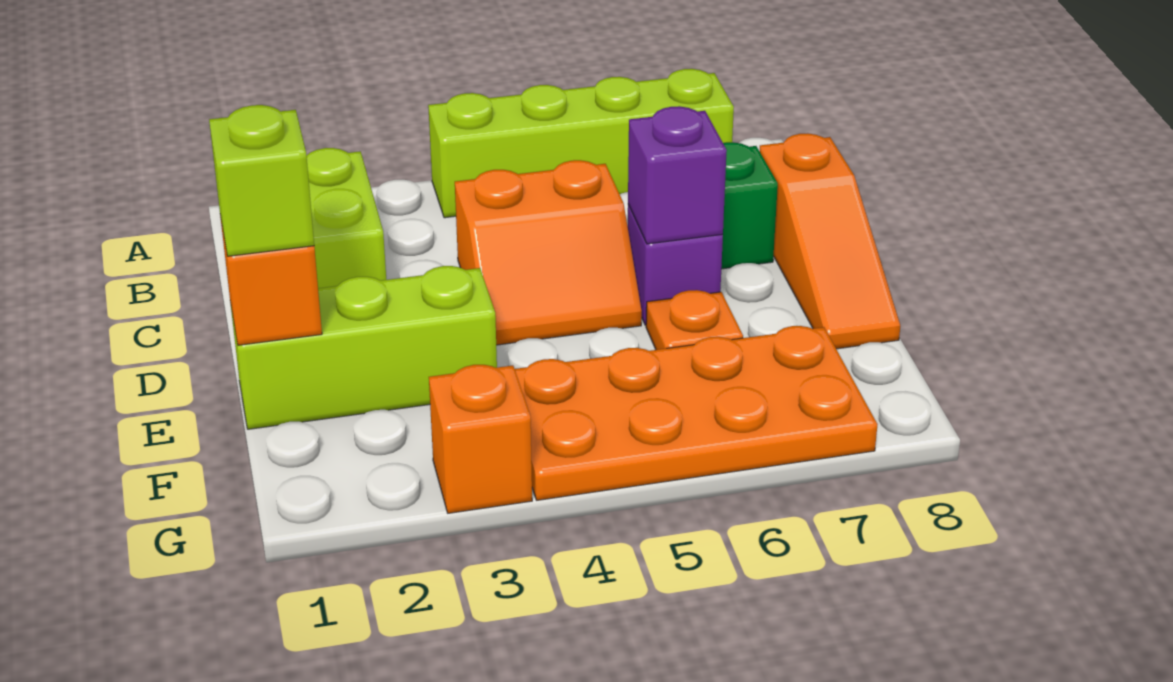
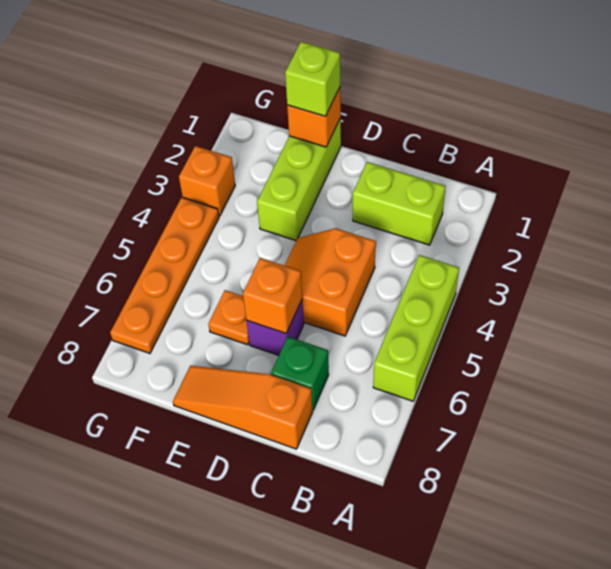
lime brick A4:A7 level 1 -> lime brick A4:A6 level 1
purple brick D6 level 2 -> orange brick D6 level 2
orange plate F4:G7 level 1 -> orange plate G4:G7 level 1

